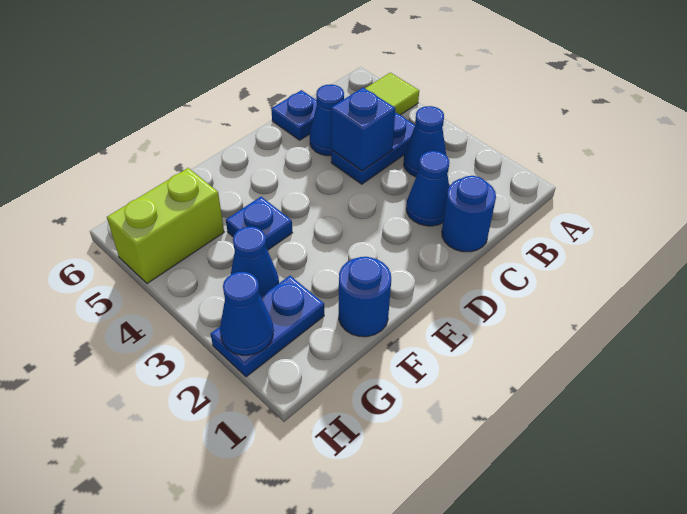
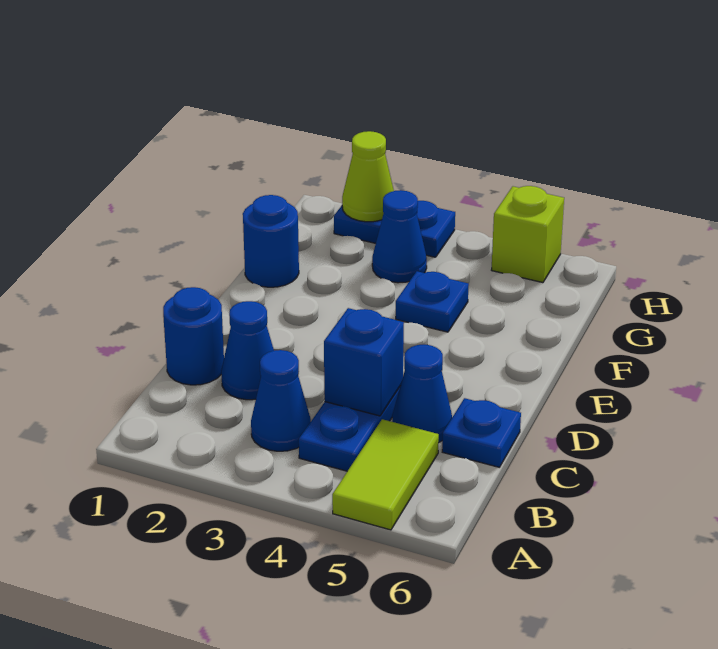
blue plate G2:H2 level 1 -> blue plate H2:H3 level 1
lime brick G5:H5 level 1 -> lime brick H5 level 1
blue cone H2 level 2 -> lime cone H2 level 2

